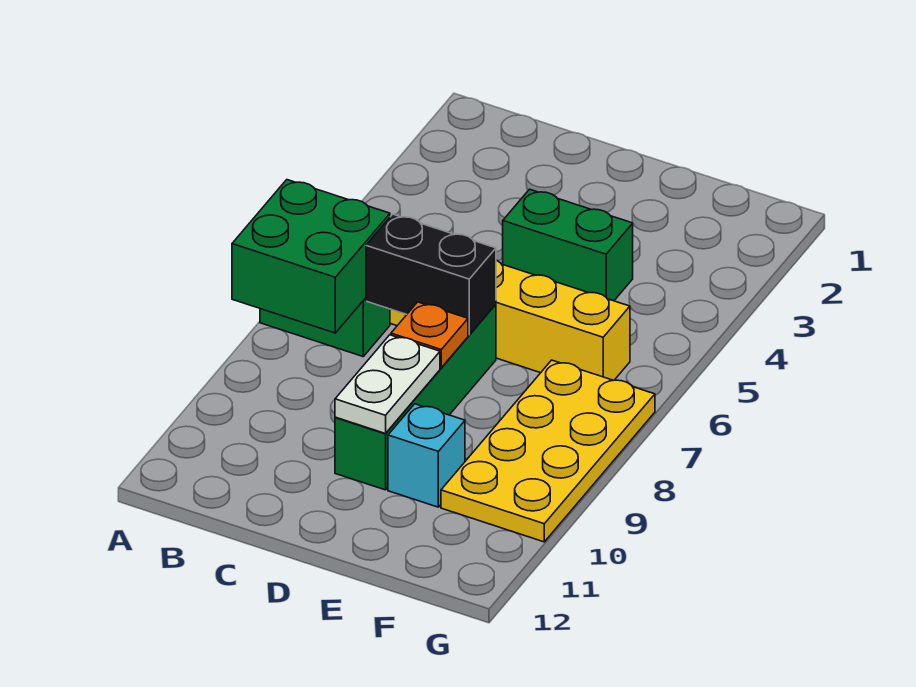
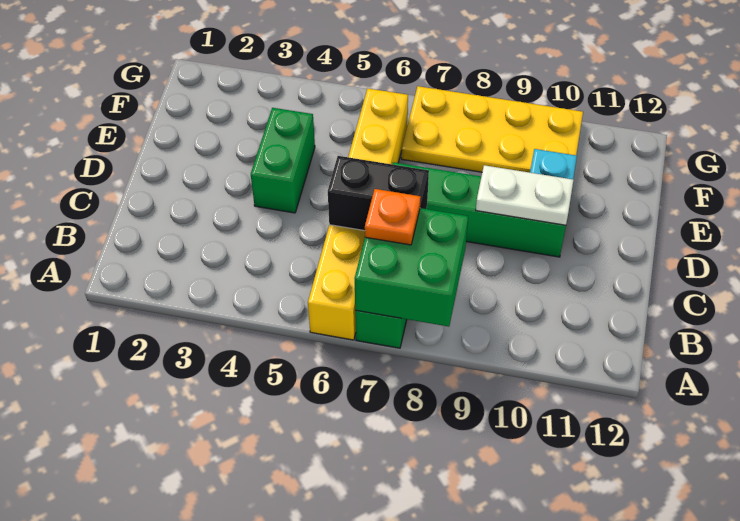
black brick C7:D7 level 2 -> black brick C6:C7 level 2
orange plate D8 level 2 -> orange plate B7 level 3

